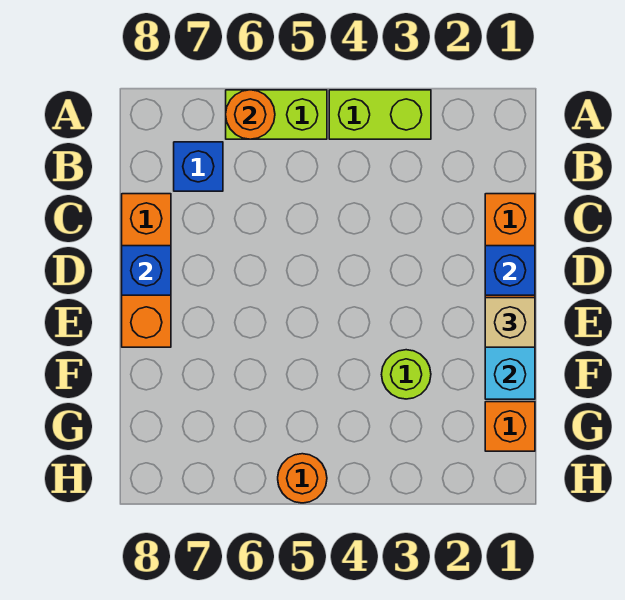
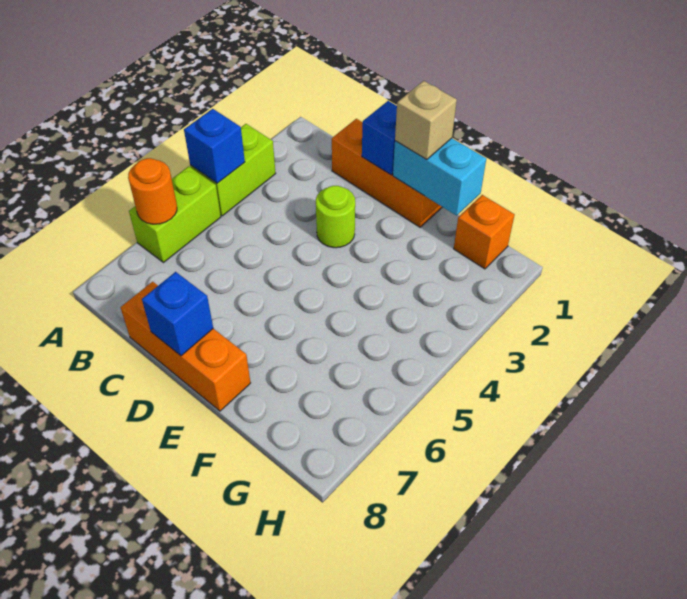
blue brick B7 level 1 -> blue brick A4 level 2
lime round brick F3 level 1 -> lime round brick D3 level 1
orange round brick H5 level 1 -> none

